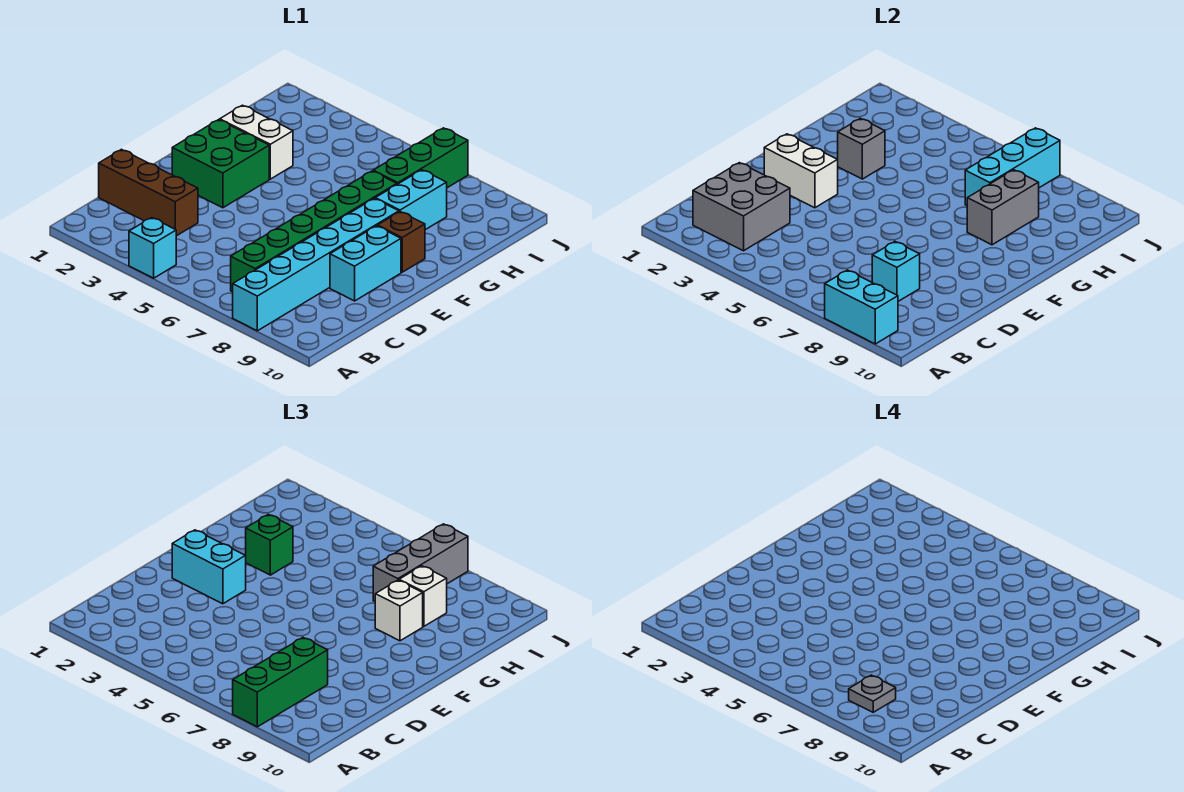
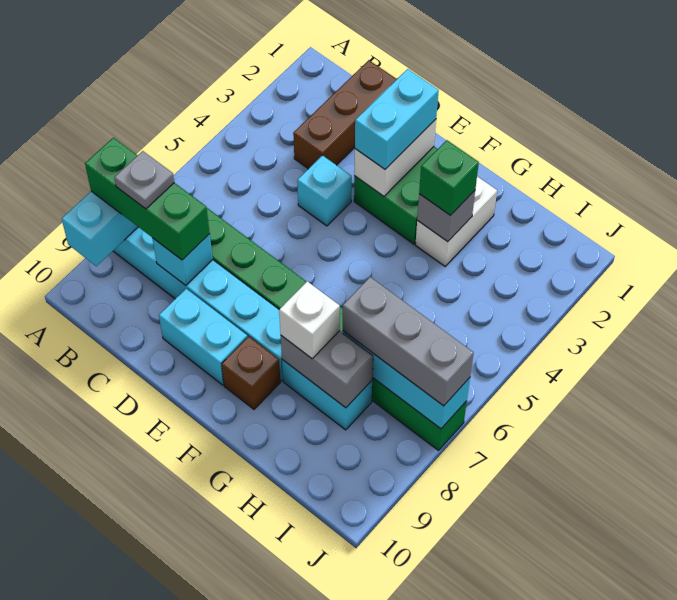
cyan brick A4 level 1 -> cyan brick D4 level 1
grey brick B2:C3 level 2 -> none
white brick H8 level 3 -> none

